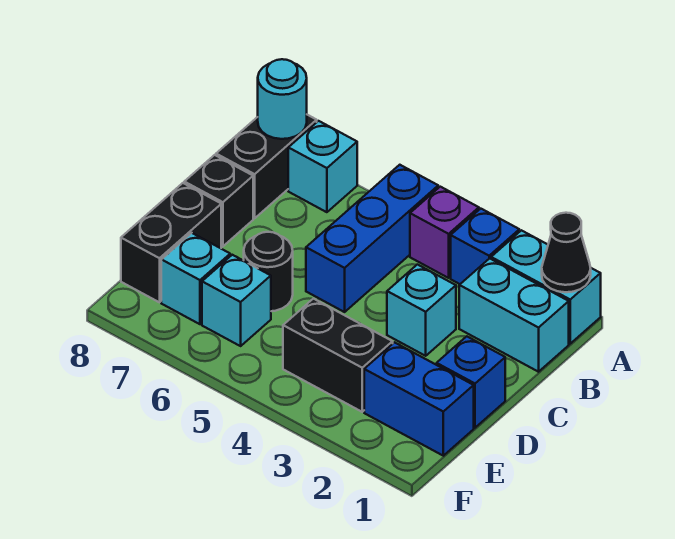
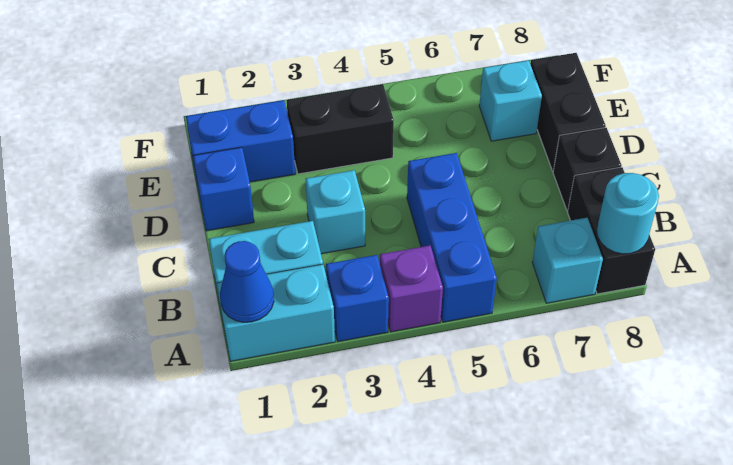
black cone A1 level 2 -> blue cone A1 level 2
black round brick D6 level 1 -> none
cyan brick E6 level 1 -> none

